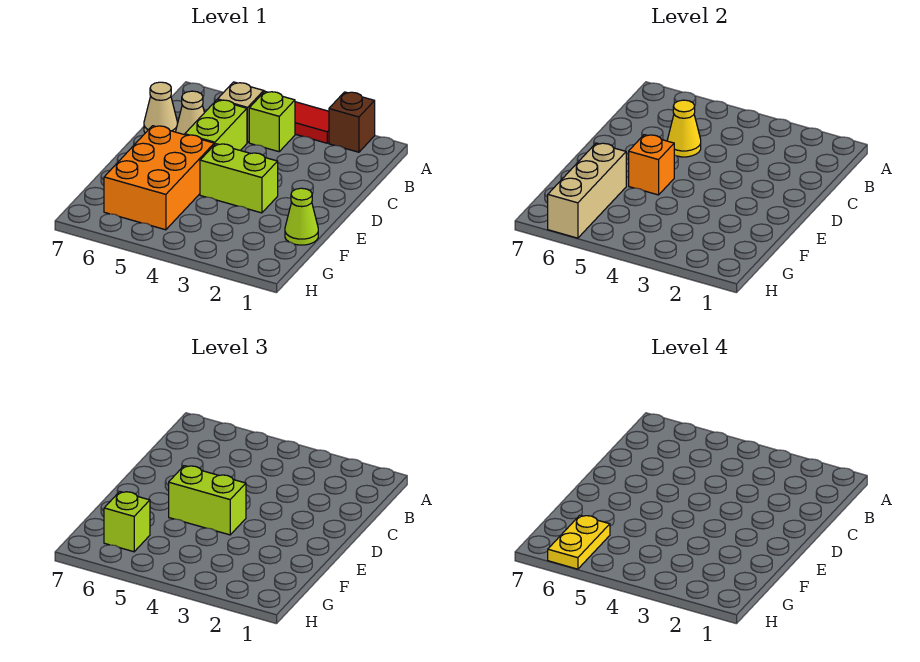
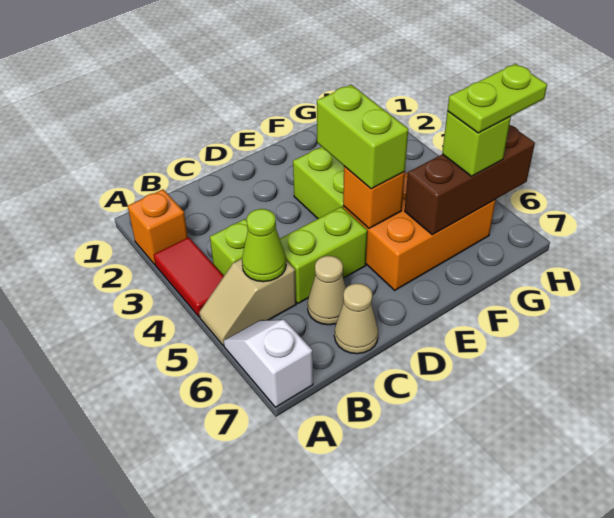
brown brick A2 level 1 -> orange brick A2 level 1
none -> white slope A6:A7 level 1 top 7
yellow cone C5 level 2 -> none
lime cone F1 level 1 -> lime cone B5 level 2
tan brick F6:H6 level 2 -> brown brick F6:H6 level 2
yellow plate G6:H6 level 4 -> lime plate G6:H6 level 4

